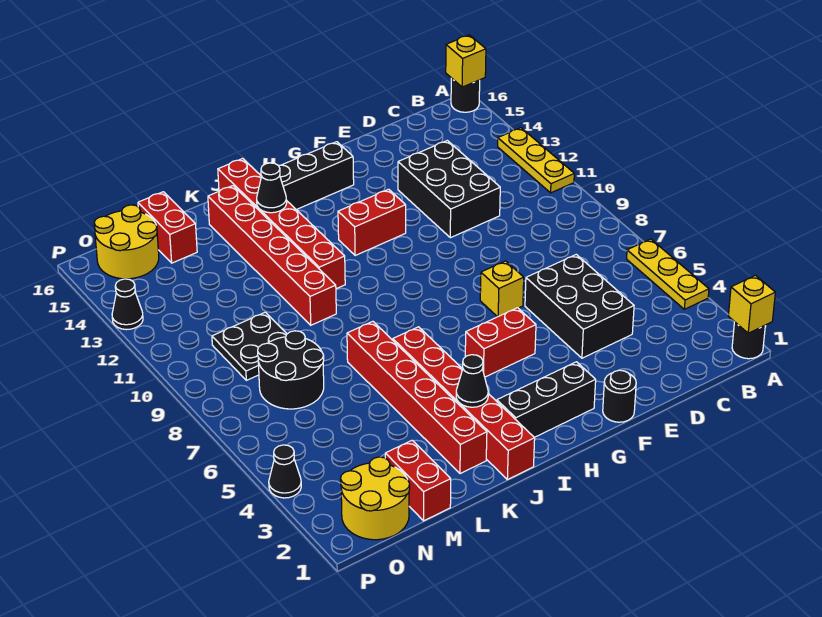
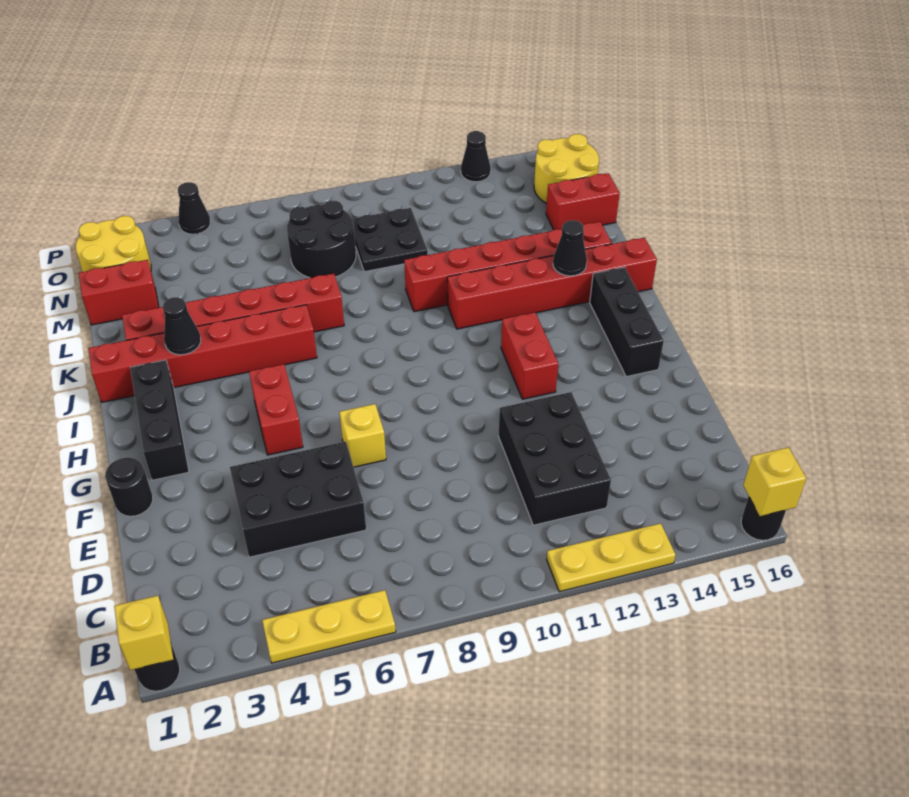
black brick D11:E13 level 1 -> black brick C11:E12 level 1

